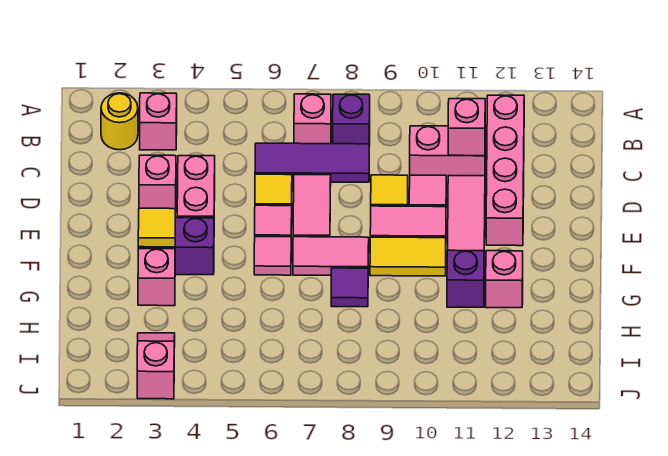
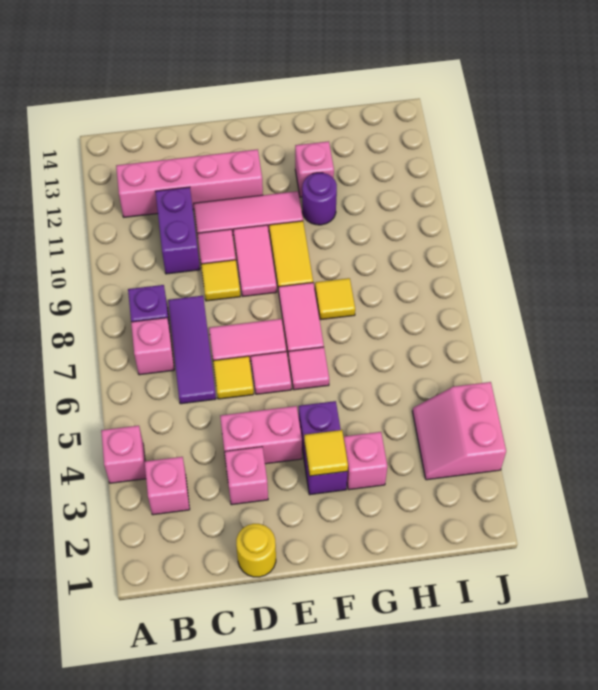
yellow round brick B2 level 1 -> yellow round brick D1 level 1
pink brick C10:C11 level 1 -> purple brick C10:C11 level 1
pink brick C11 level 2 -> pink brick A4 level 1
purple tile G8 level 1 -> yellow tile G8 level 1
purple brick G11 level 1 -> purple round brick G11 level 1
pink slope I3:J3 level 1 top J -> pink slope I3:J4 level 1 top J

